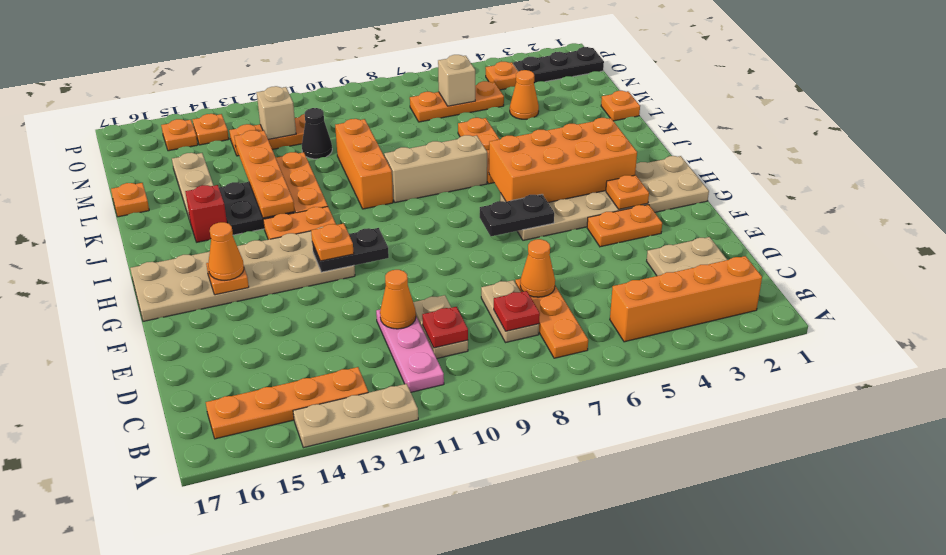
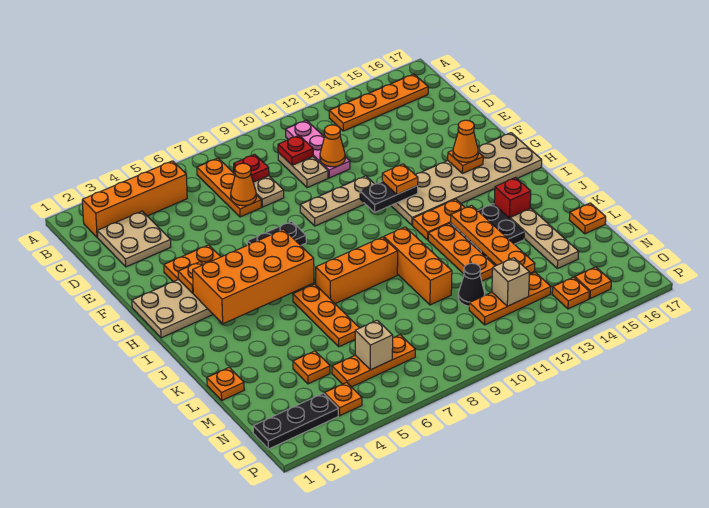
tan plate A12:A14 level 1 -> tan plate F9:F11 level 1
tan brick J7:J9 level 1 -> orange brick J7:J9 level 1
orange cone M4 level 1 -> orange plate M4 level 1

